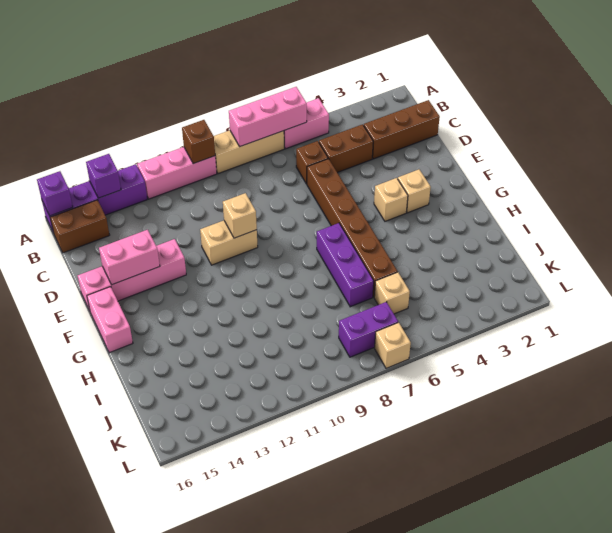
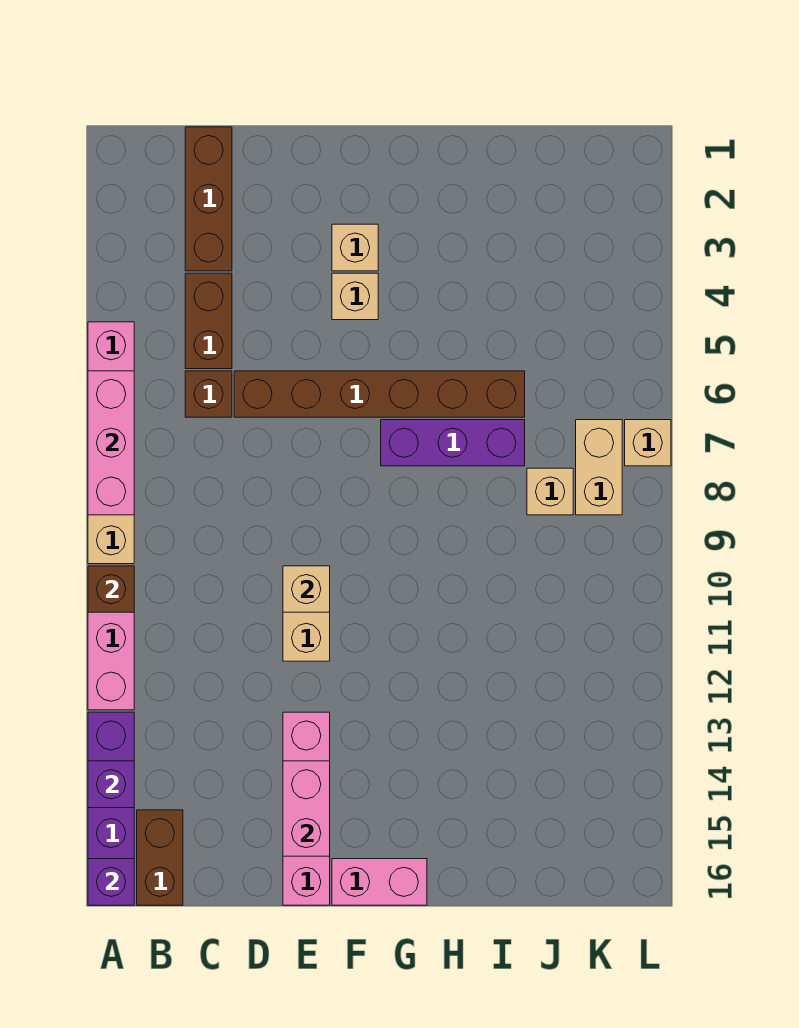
tan brick J6 level 1 -> tan brick J8 level 1
purple brick K7:K8 level 1 -> tan brick K7:K8 level 1

